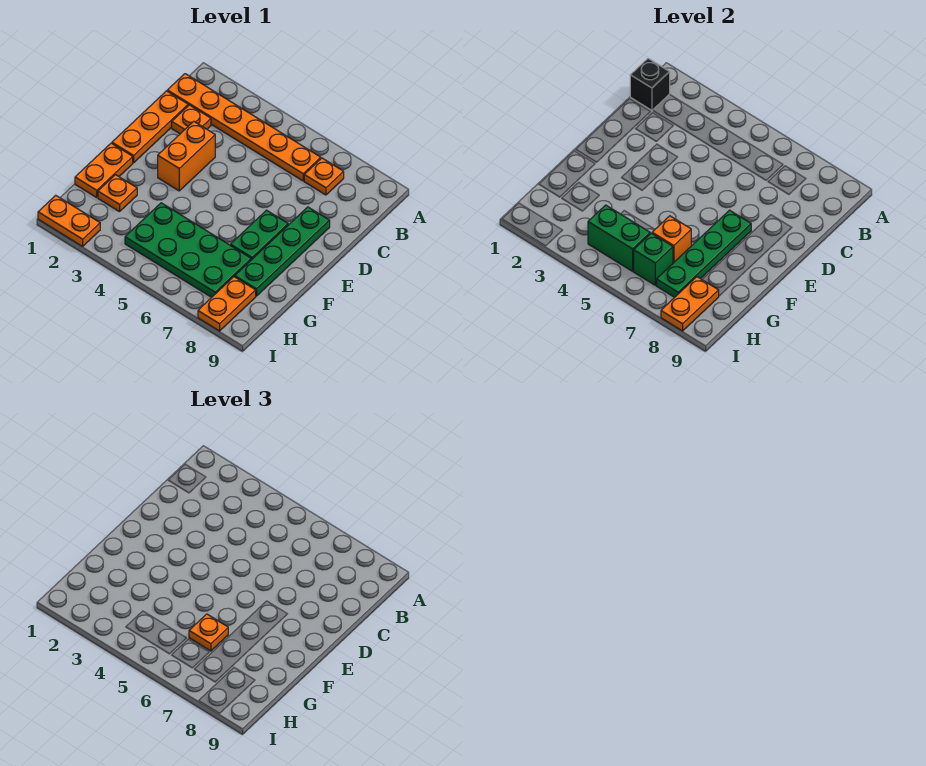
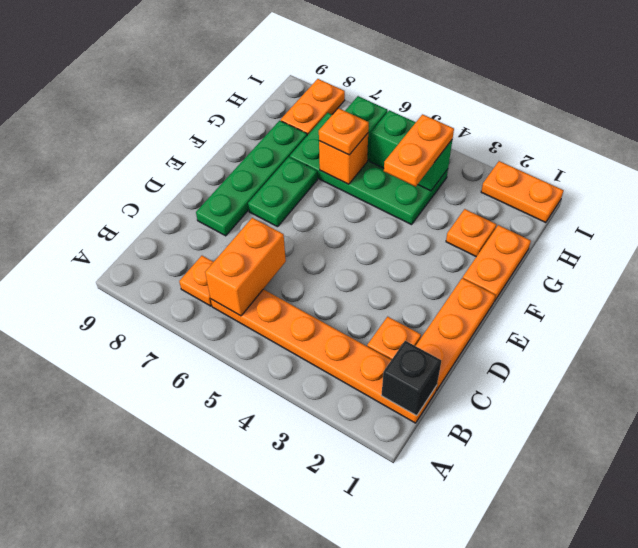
orange brick D3:E3 level 1 -> orange brick B6:C6 level 2
green plate E7:H7 level 2 -> none
orange plate H8:I8 level 2 -> orange plate G4:H4 level 3

